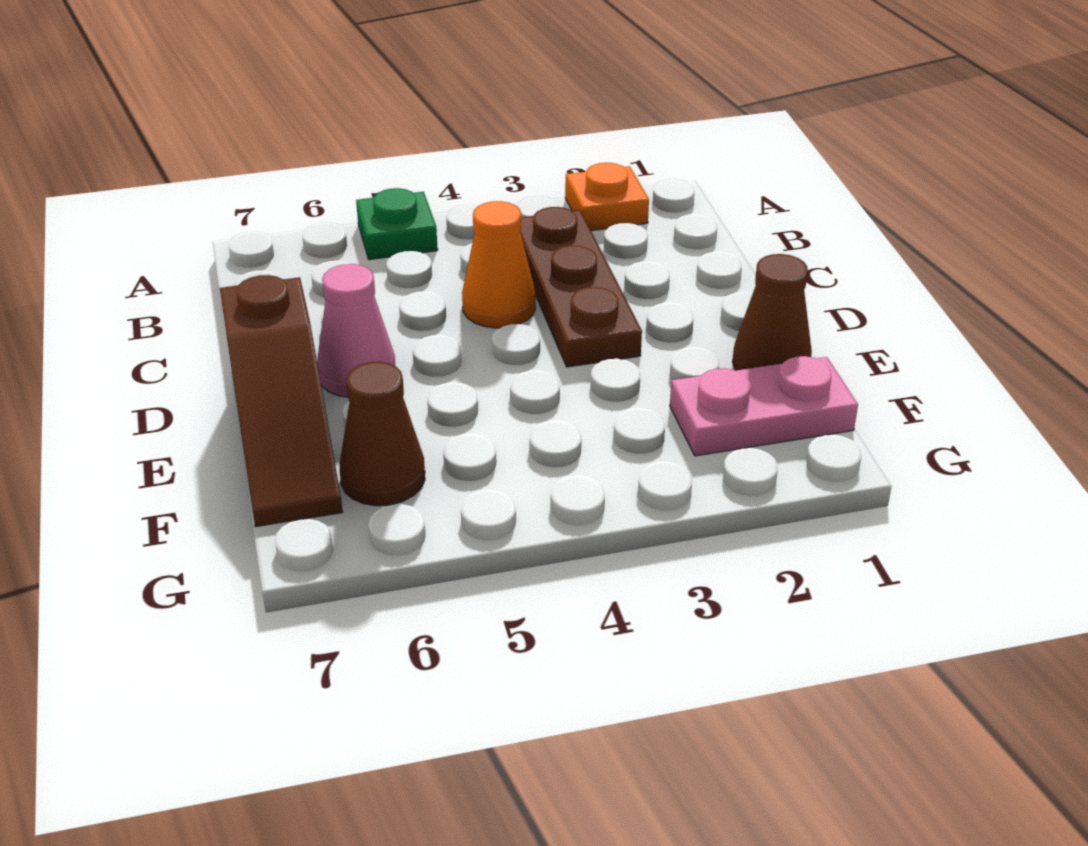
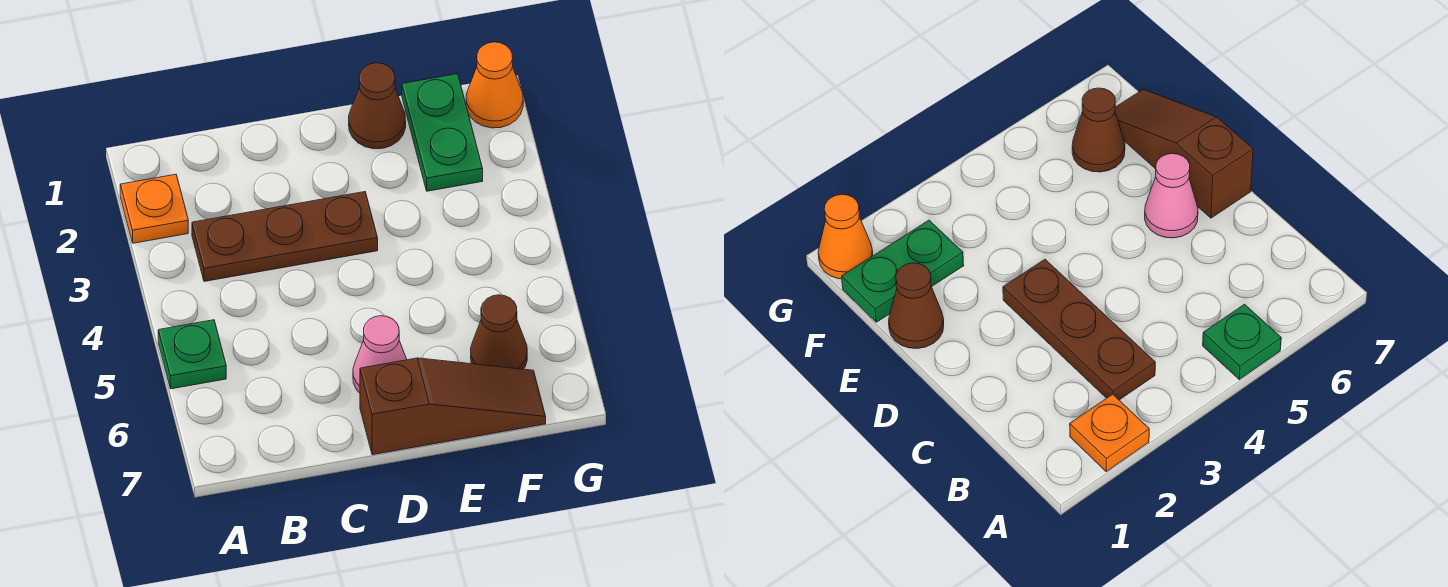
orange cone C4 level 1 -> orange cone G1 level 1
pink plate F1:F2 level 1 -> green plate F1:F2 level 1

